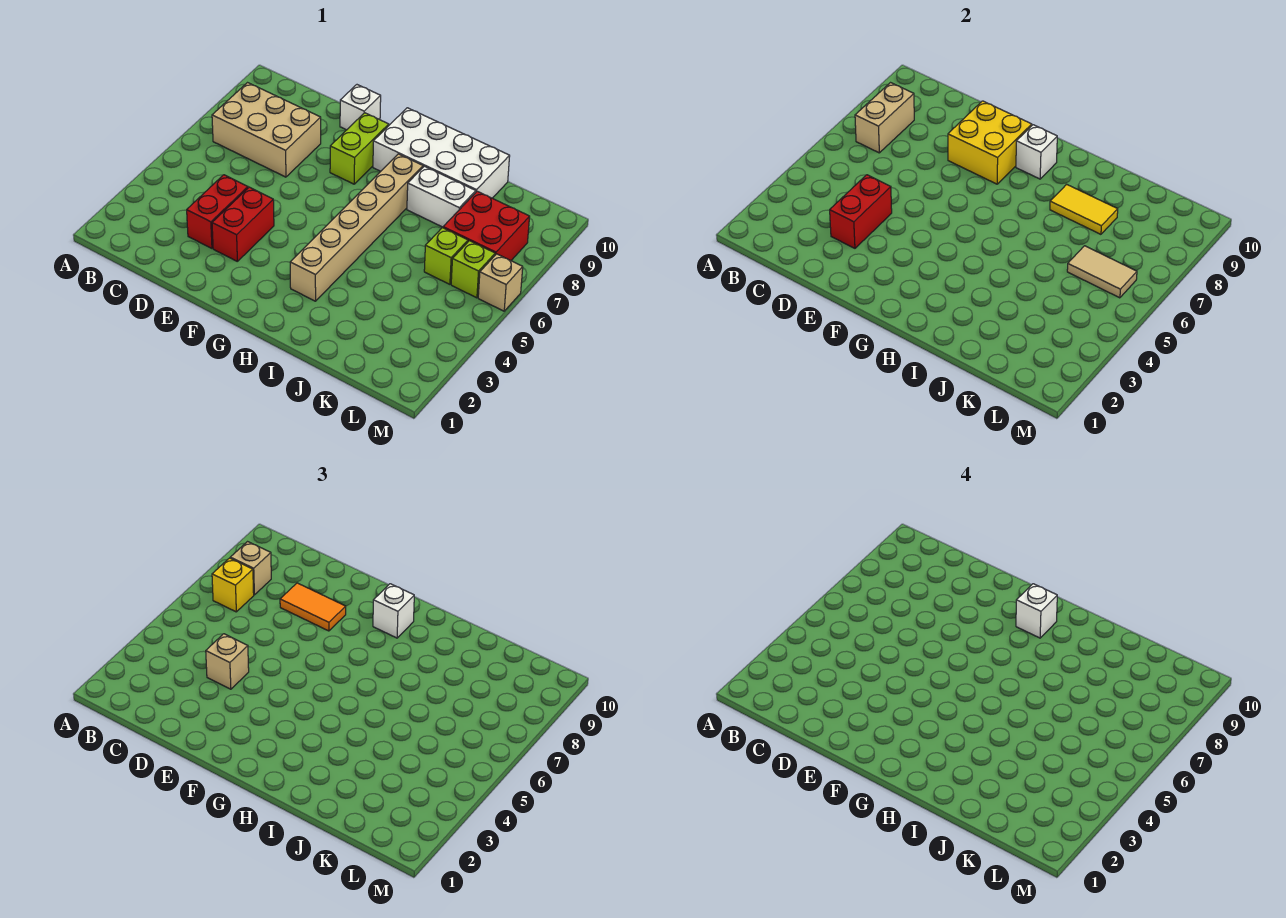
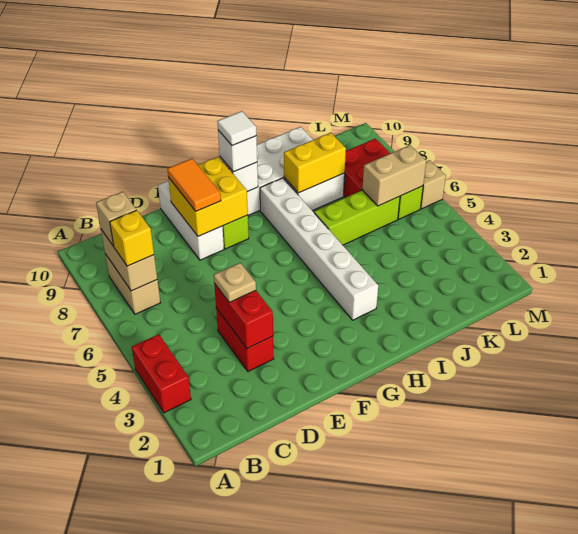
tan brick B7:D8 level 1 -> tan brick B7:B8 level 1
tan brick D4 level 3 -> tan plate D4 level 3
orange tile D8:E8 level 3 -> orange tile E8:E9 level 3
red brick E3:E4 level 1 -> red brick A3:A4 level 1
white brick E10 level 1 -> white brick E8:E10 level 1
white brick G9 level 4 -> white tile G9 level 4
tan brick H3:H8 level 1 -> white brick H3:H8 level 1
yellow tile I8:J8 level 2 -> yellow brick I8:J8 level 2
lime brick K6 level 1 -> lime brick I6:K6 level 1
tan tile K6:L6 level 2 -> tan brick K6:L6 level 2

